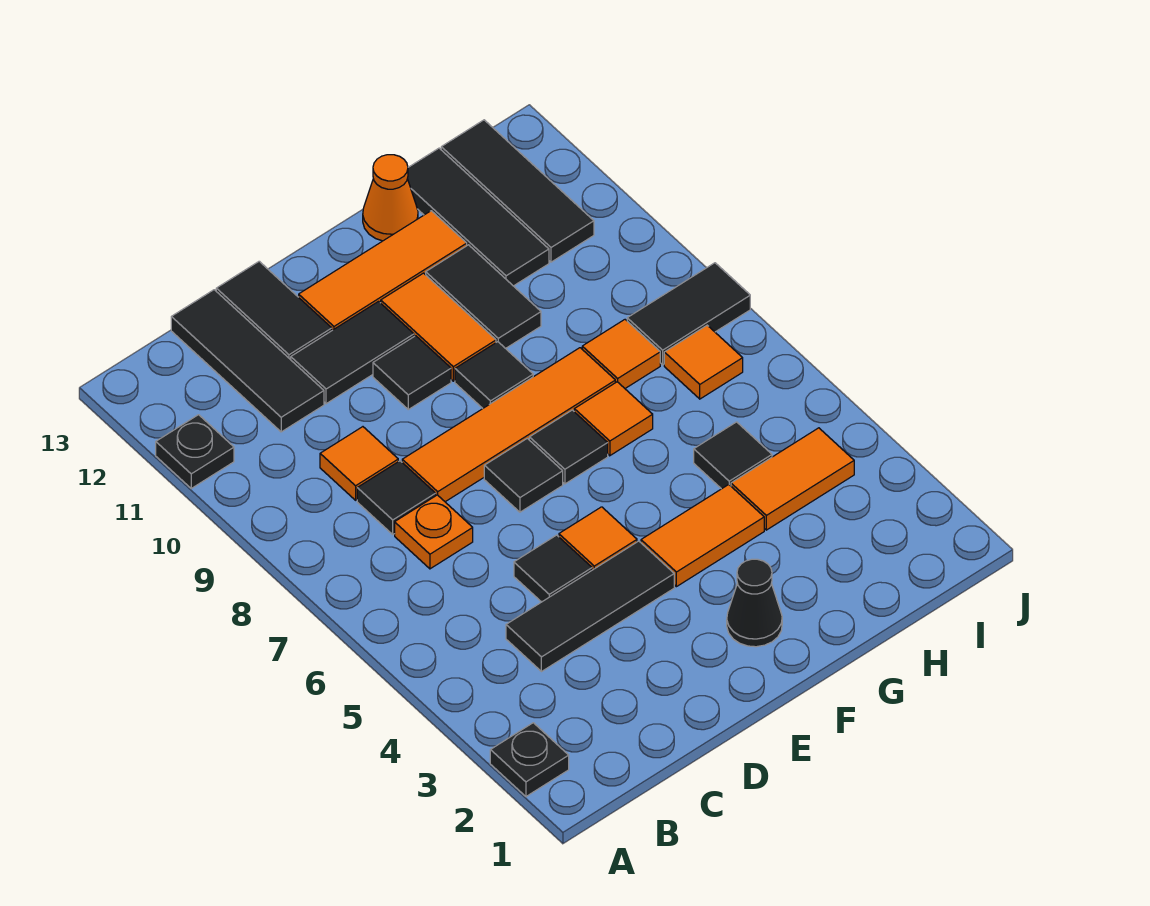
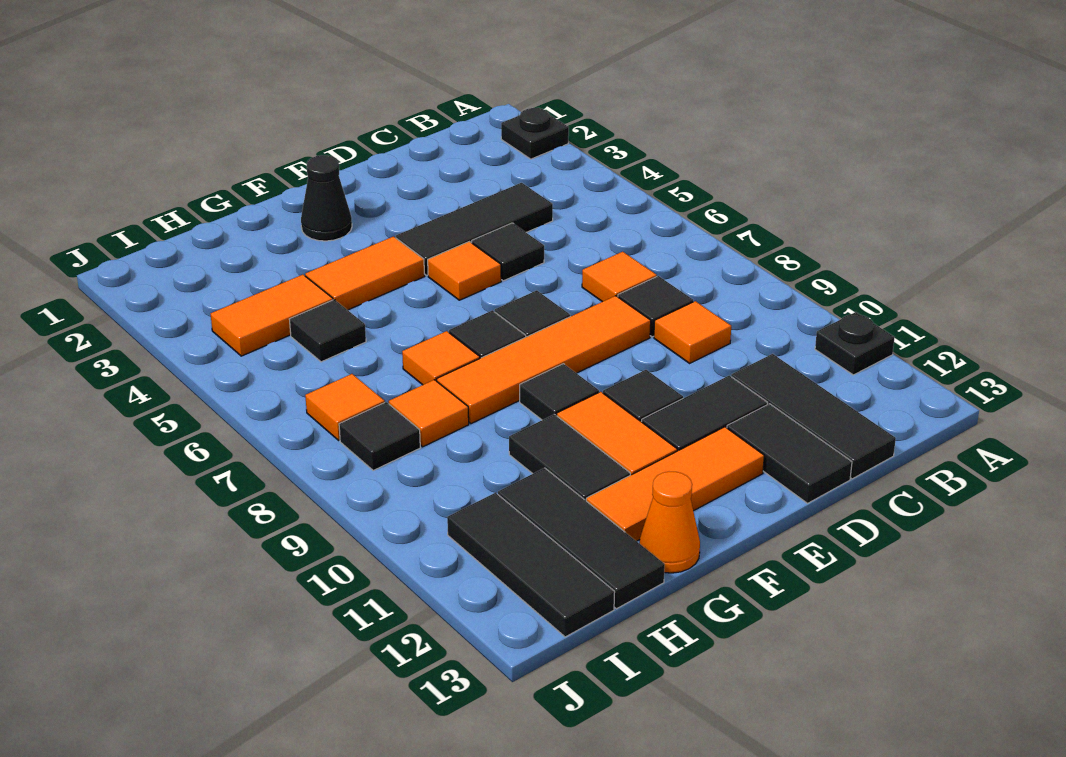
orange plate C7 level 1 -> orange tile C7 level 1
black tile I8:J8 level 1 -> black tile I8 level 1

